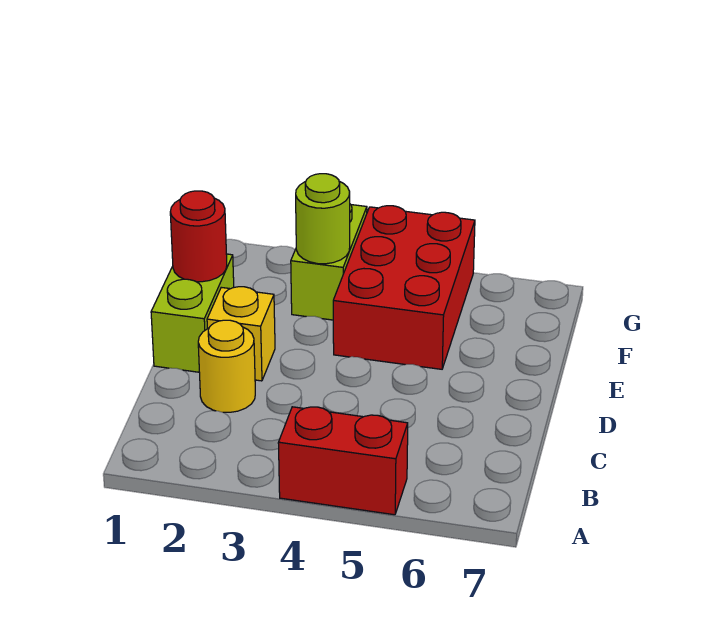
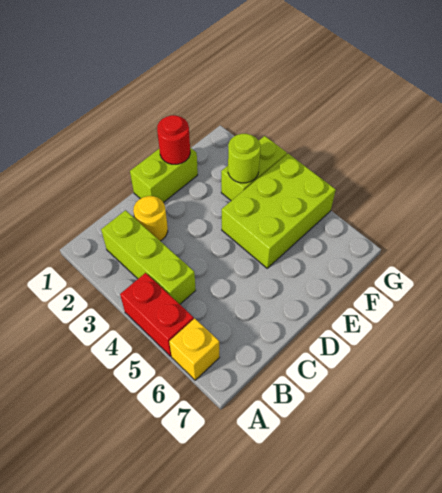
none -> lime brick B2:B4 level 1
yellow brick D2 level 1 -> yellow brick A6 level 1
red brick E4:G5 level 1 -> lime brick E4:G5 level 1

